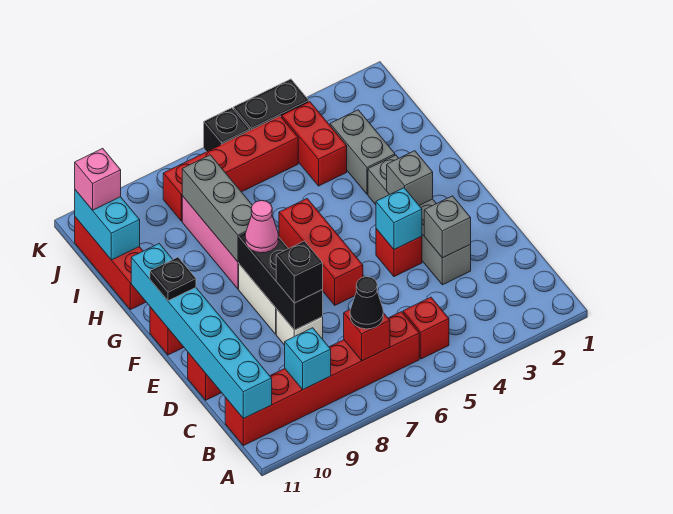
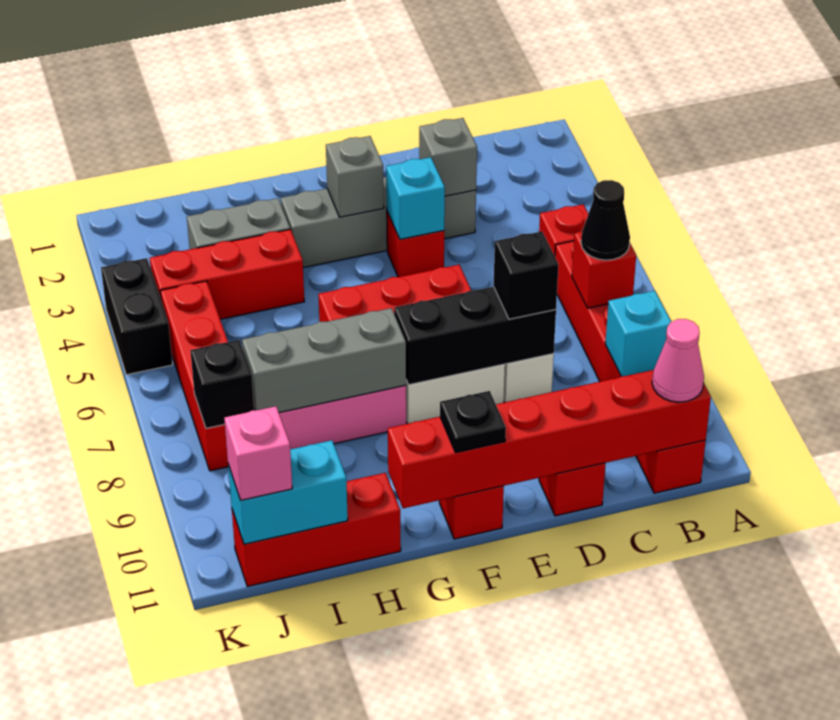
cyan brick B11:G11 level 2 -> red brick B11:G11 level 2
pink cone F8 level 3 -> pink cone B11 level 3
red brick I4:J4 level 1 -> red brick H4:J4 level 1
black brick K6 level 1 -> black brick J8 level 2

